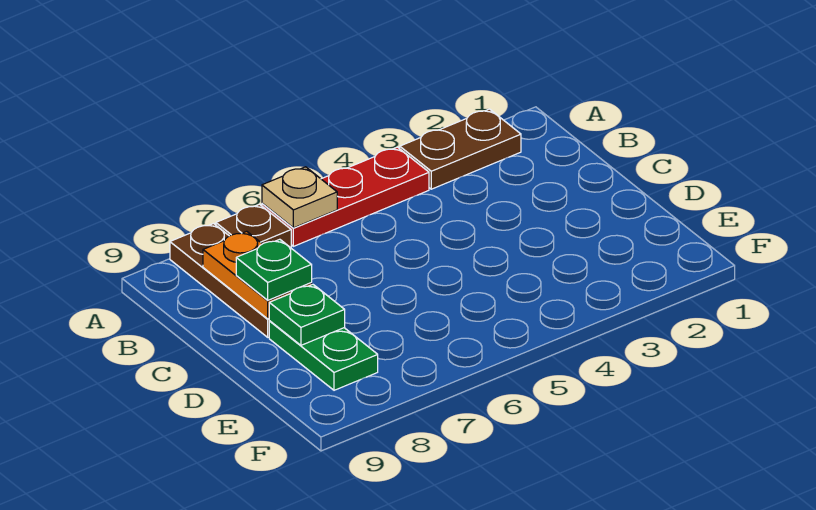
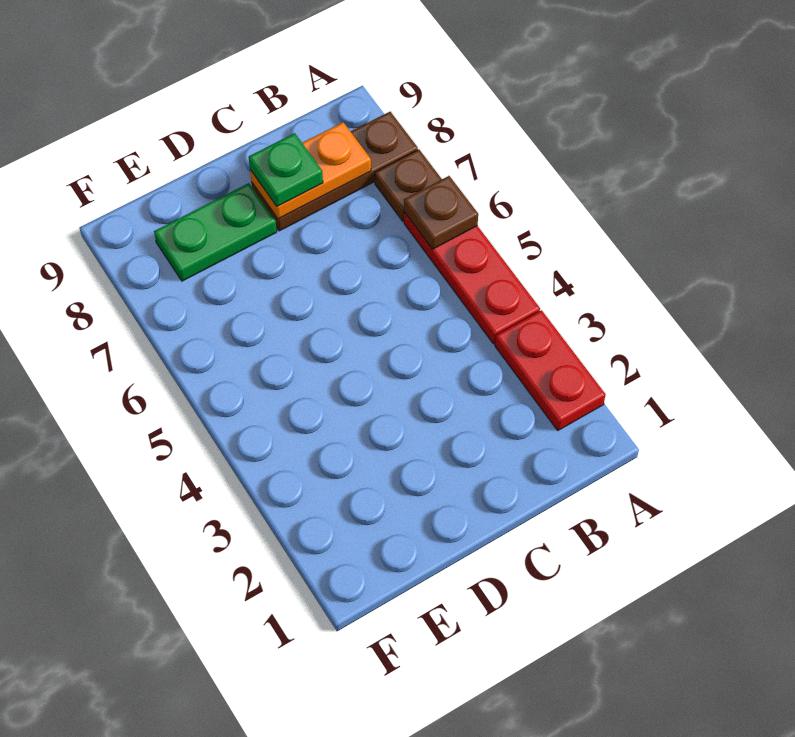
brown plate A2:A3 level 1 -> red plate A2:A3 level 1
tan plate A6 level 2 -> brown plate A6 level 2
green plate D8 level 2 -> none

